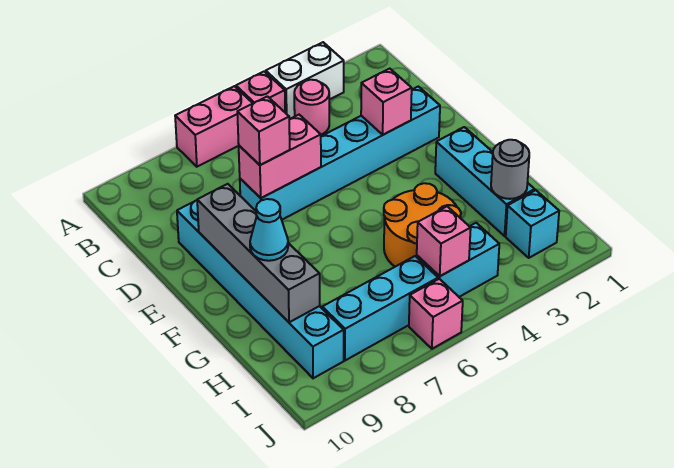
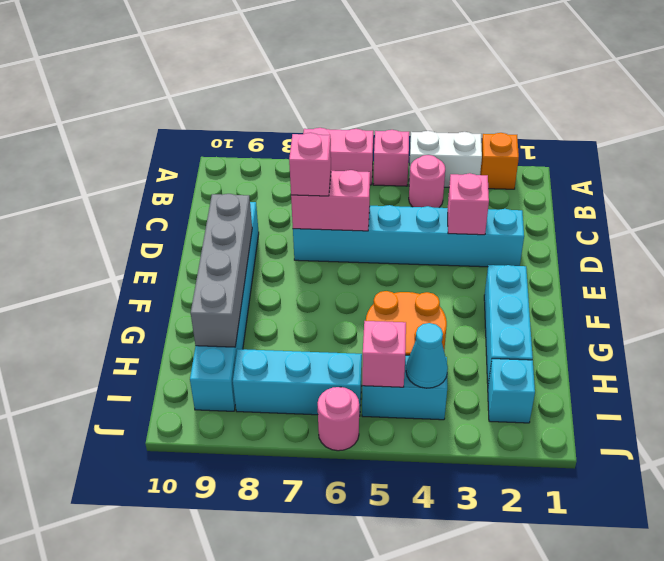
none -> orange brick A2 level 1
cyan cone G9 level 3 -> cyan cone I4 level 2
grey round brick H2 level 2 -> none
pink brick J6 level 1 -> pink round brick J6 level 1

